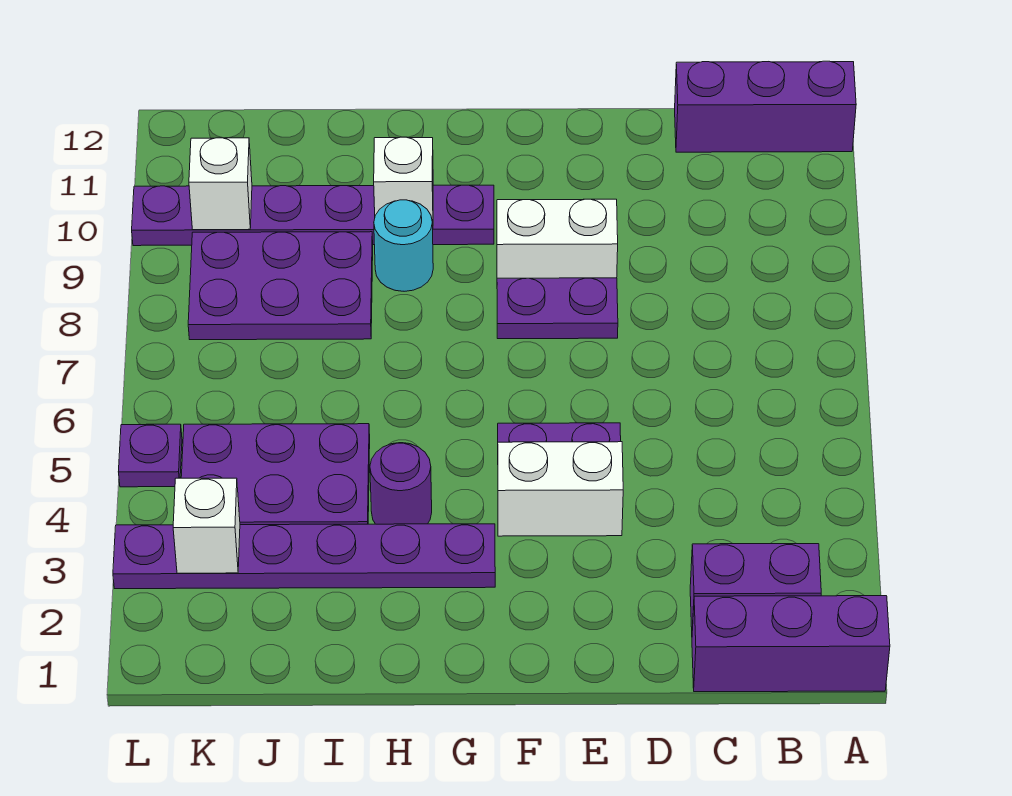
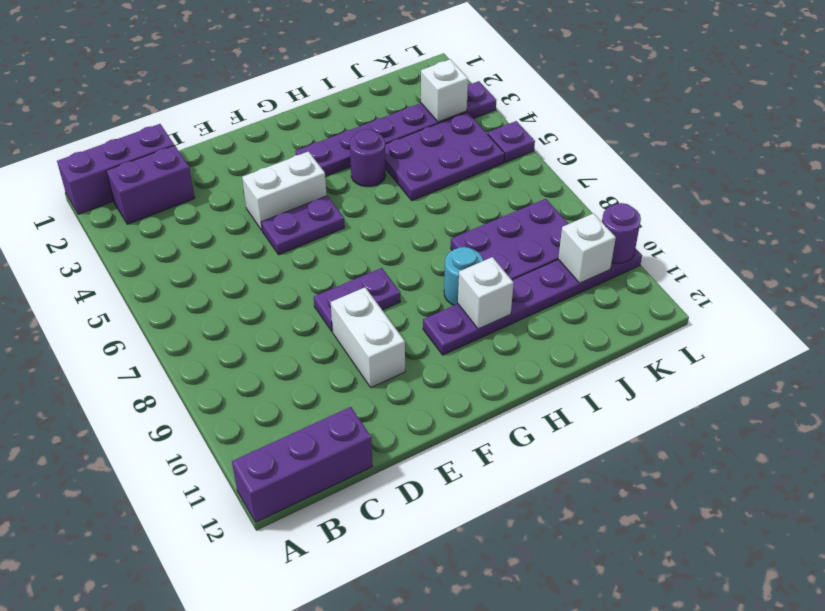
white brick E9:F9 level 1 -> white brick E9:E10 level 1
none -> purple round brick L10 level 2

